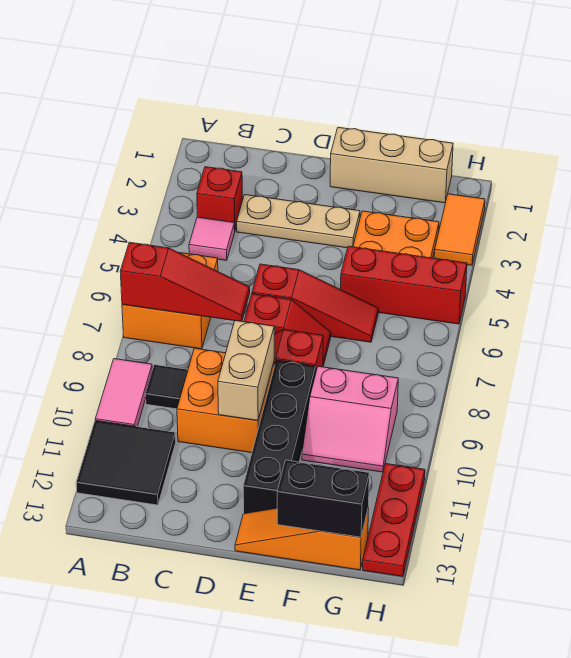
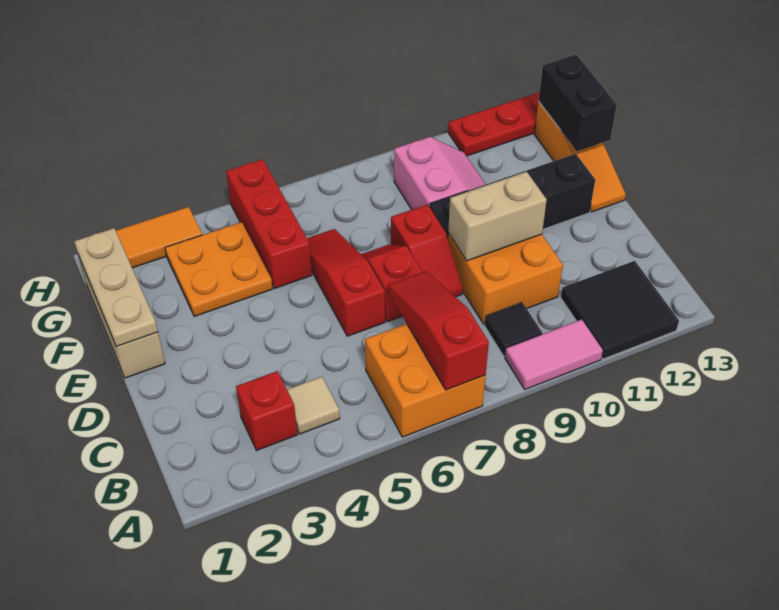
pink tile B4 level 1 -> tan tile B4 level 1
tan plate C3:E3 level 1 -> tan plate E1:G1 level 2

